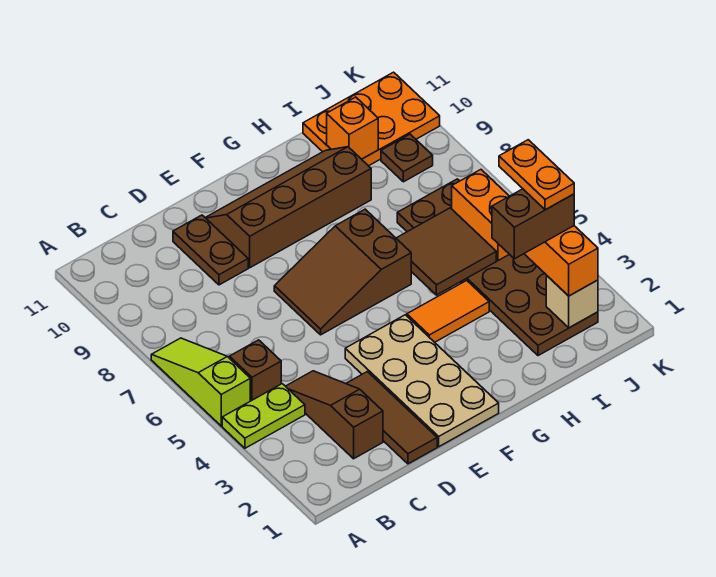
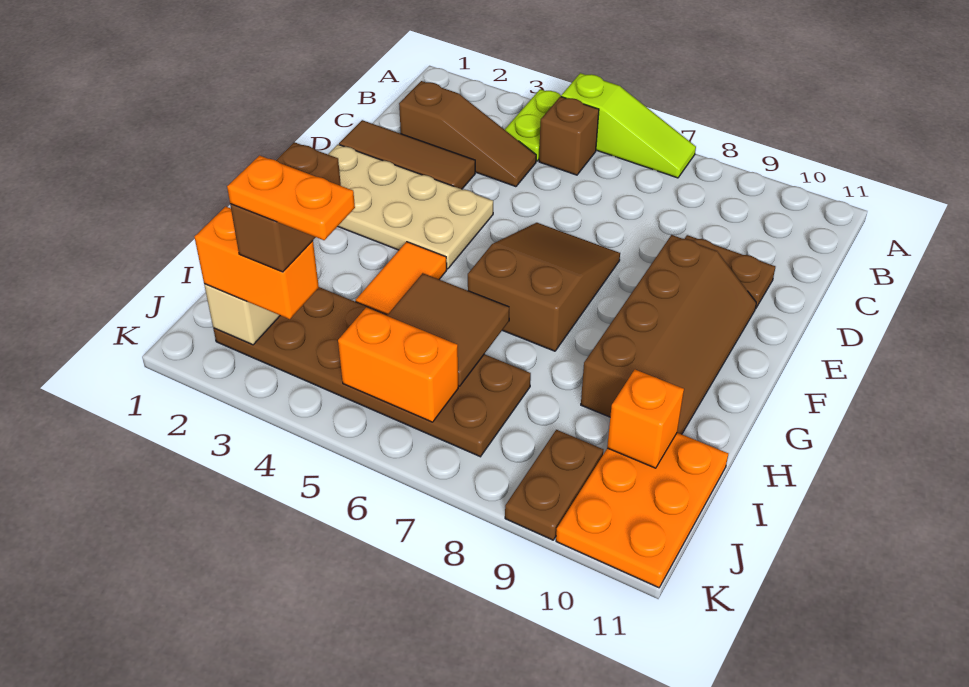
brown plate J9 level 1 -> brown plate J9:K9 level 1

